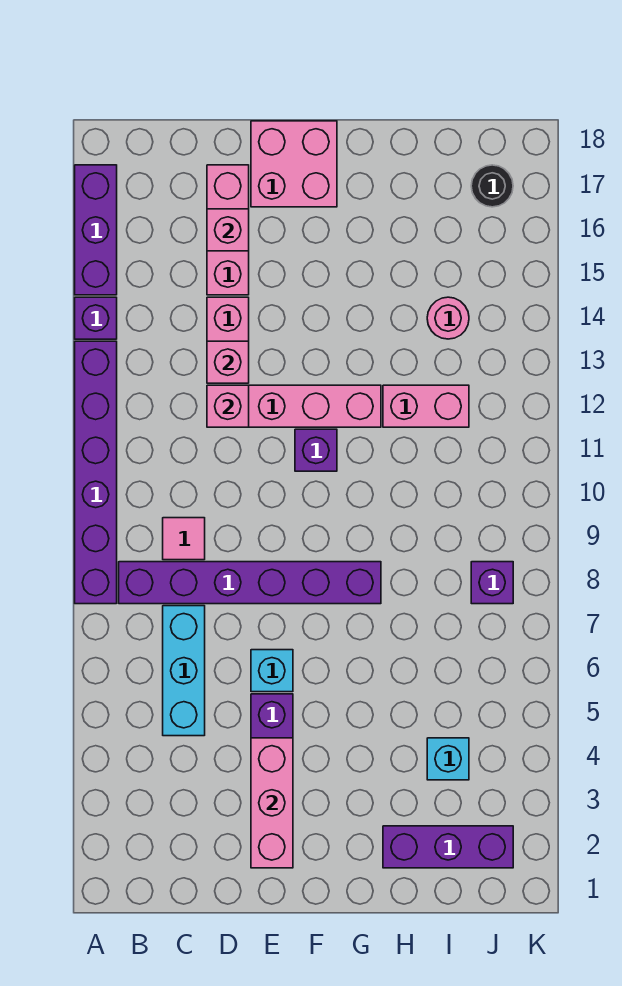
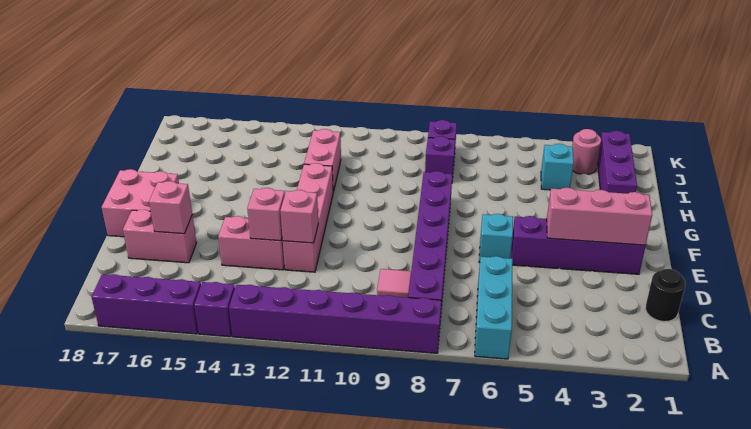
cyan brick C5:C7 level 1 -> cyan brick A6:C6 level 1
pink brick D15:D17 level 1 -> pink brick D16:D17 level 1
purple brick F11 level 1 -> purple brick I8 level 1
pink round brick I14 level 1 -> pink round brick J3 level 1
black round brick J17 level 1 -> black round brick C1 level 1

